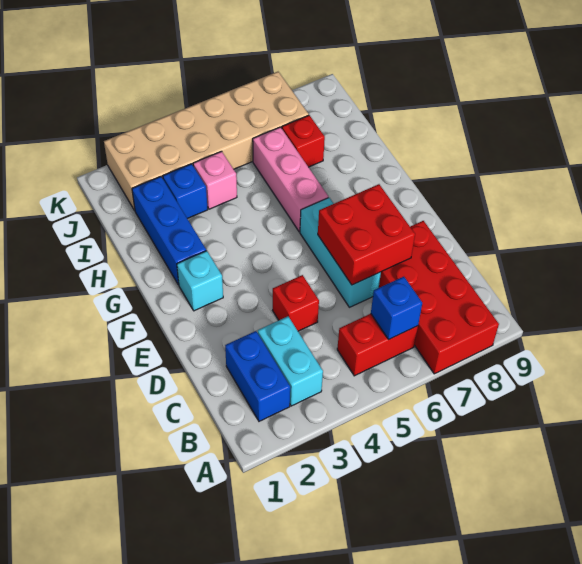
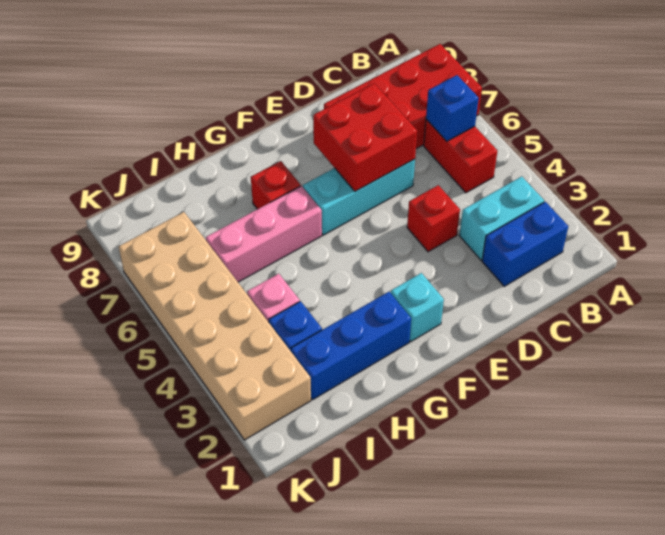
red brick I7 level 1 -> red brick G7 level 1

